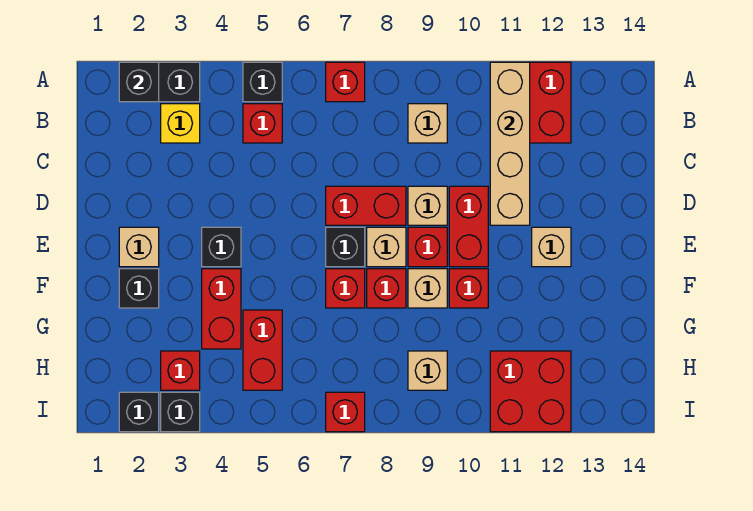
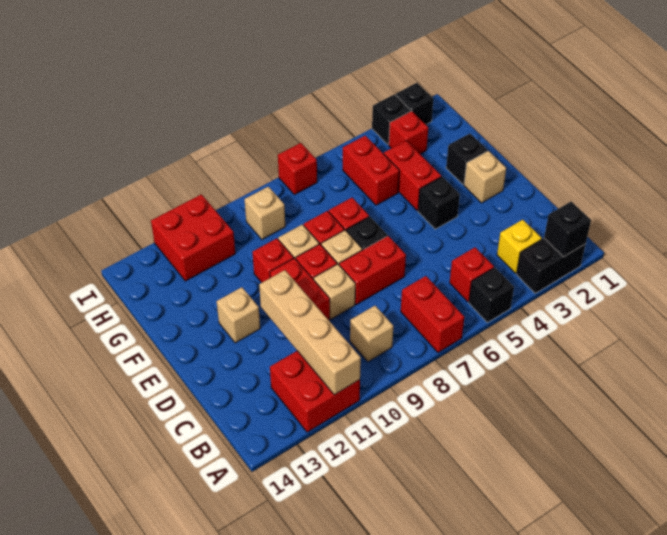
red brick A7 level 1 -> red brick A7:B7 level 1

